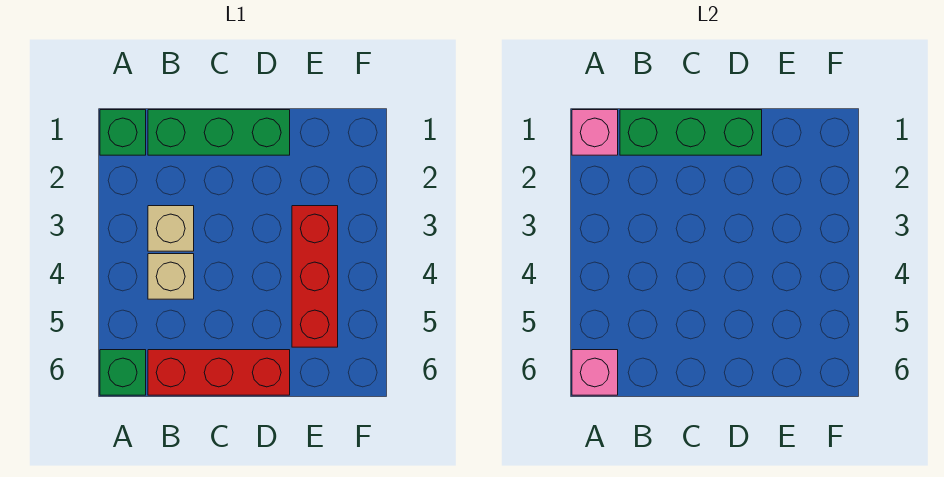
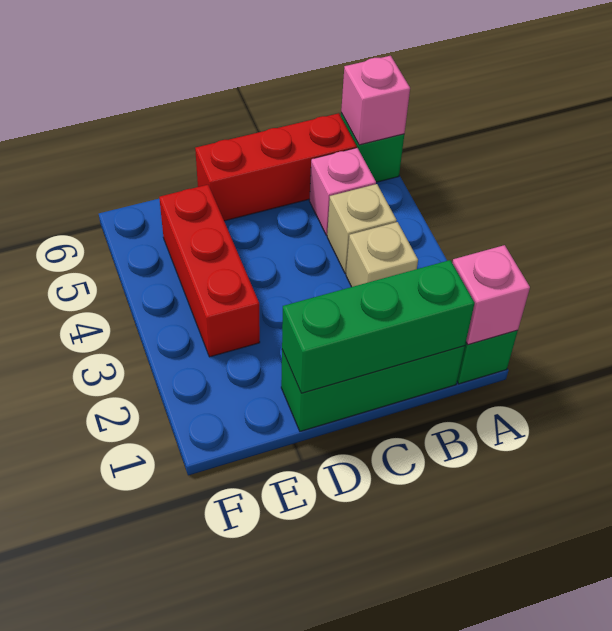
none -> pink brick B5 level 1

